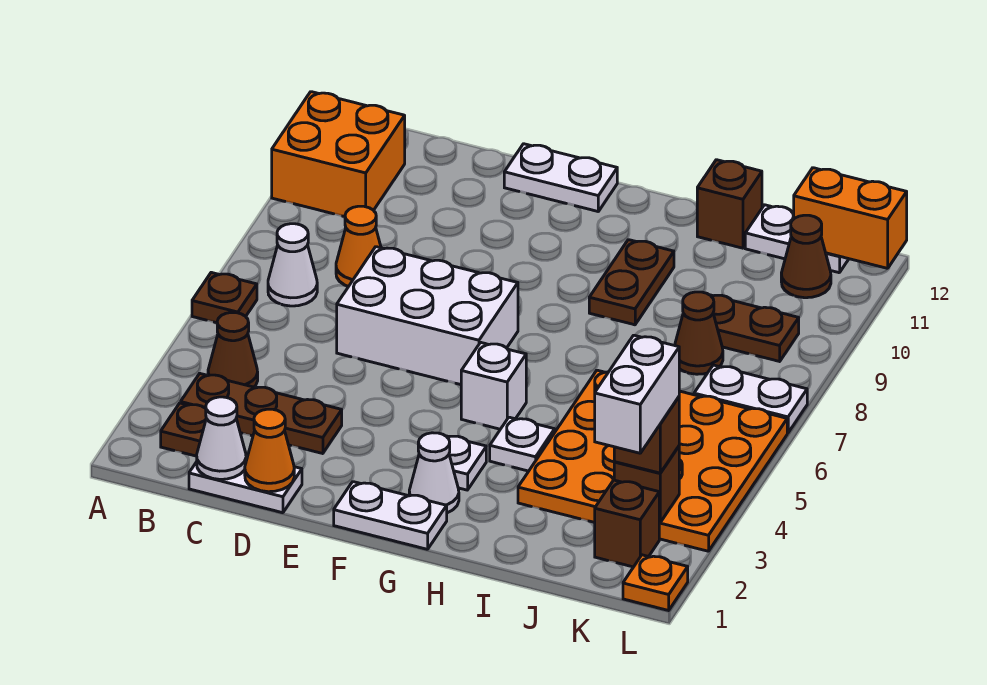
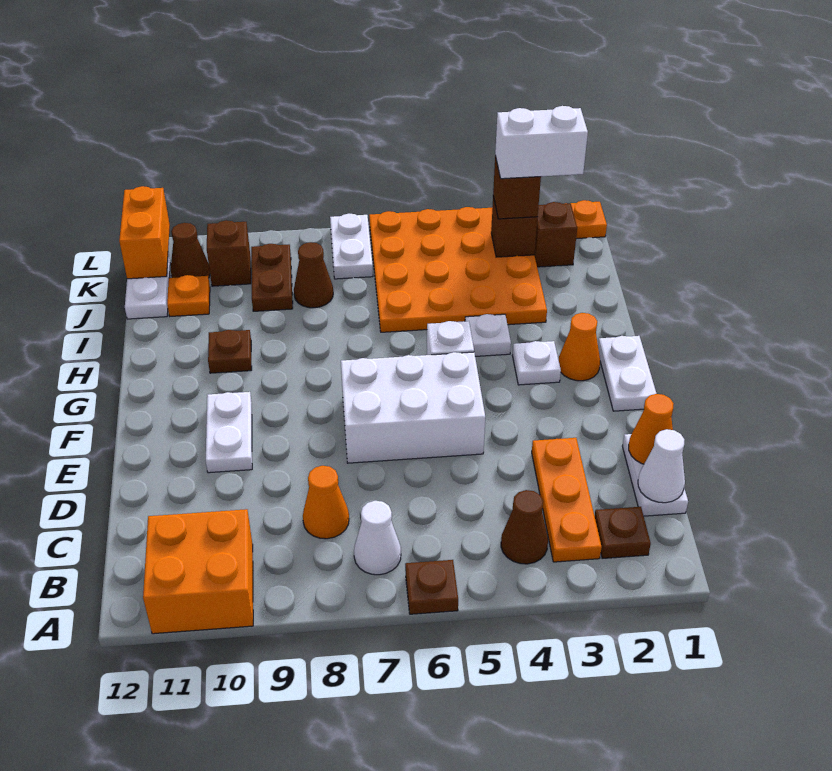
brown plate B3:D3 level 1 -> orange plate B3:D3 level 1
white brick D6:F7 level 1 -> white brick E5:F7 level 1
white plate E12:F12 level 1 -> white plate E10:F10 level 1
white cone G2 level 1 -> orange cone G2 level 1
brown plate H9:H10 level 1 -> brown plate H10 level 1
brown brick I12 level 1 -> brown brick K10 level 1
none -> orange plate J11 level 1

